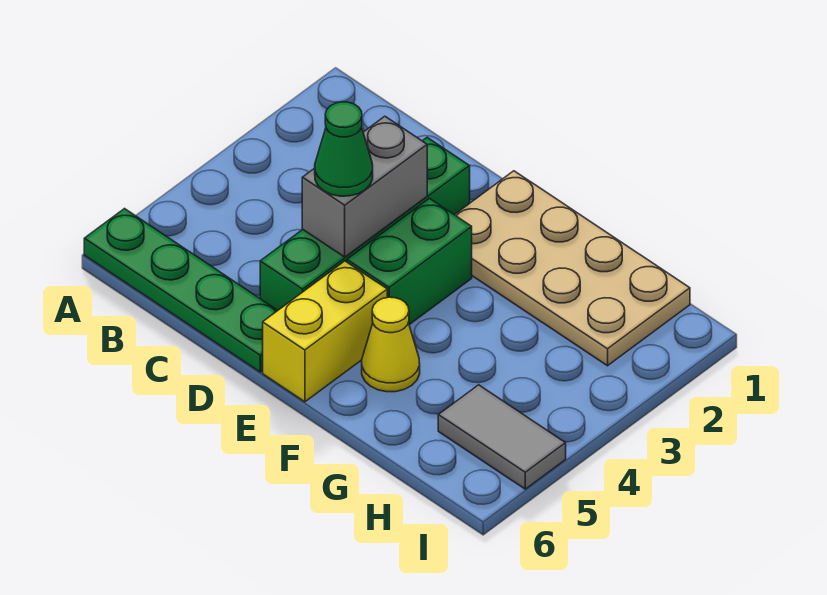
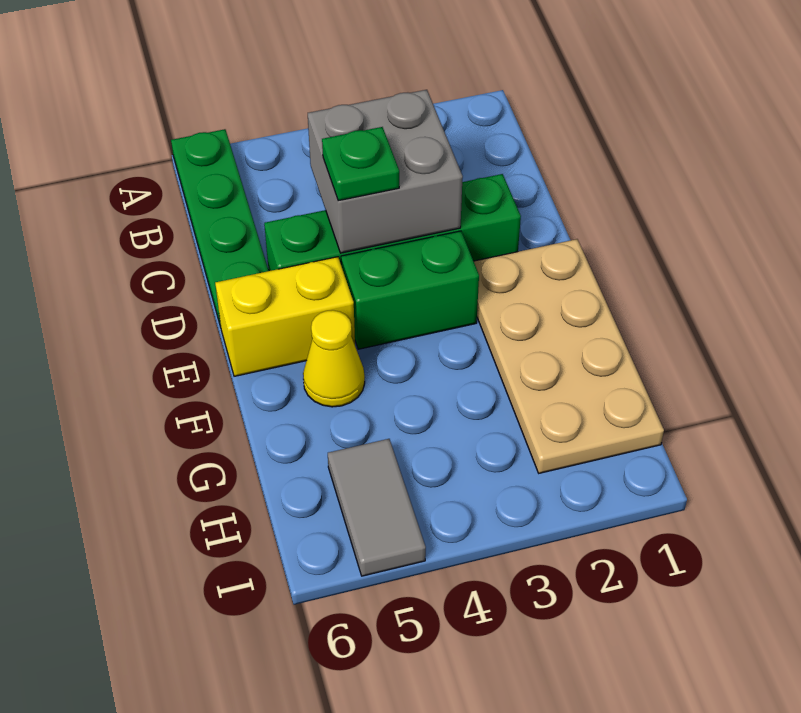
grey brick D3:D4 level 2 -> grey brick C3:D4 level 2
green cone D4 level 3 -> green plate D4 level 3

